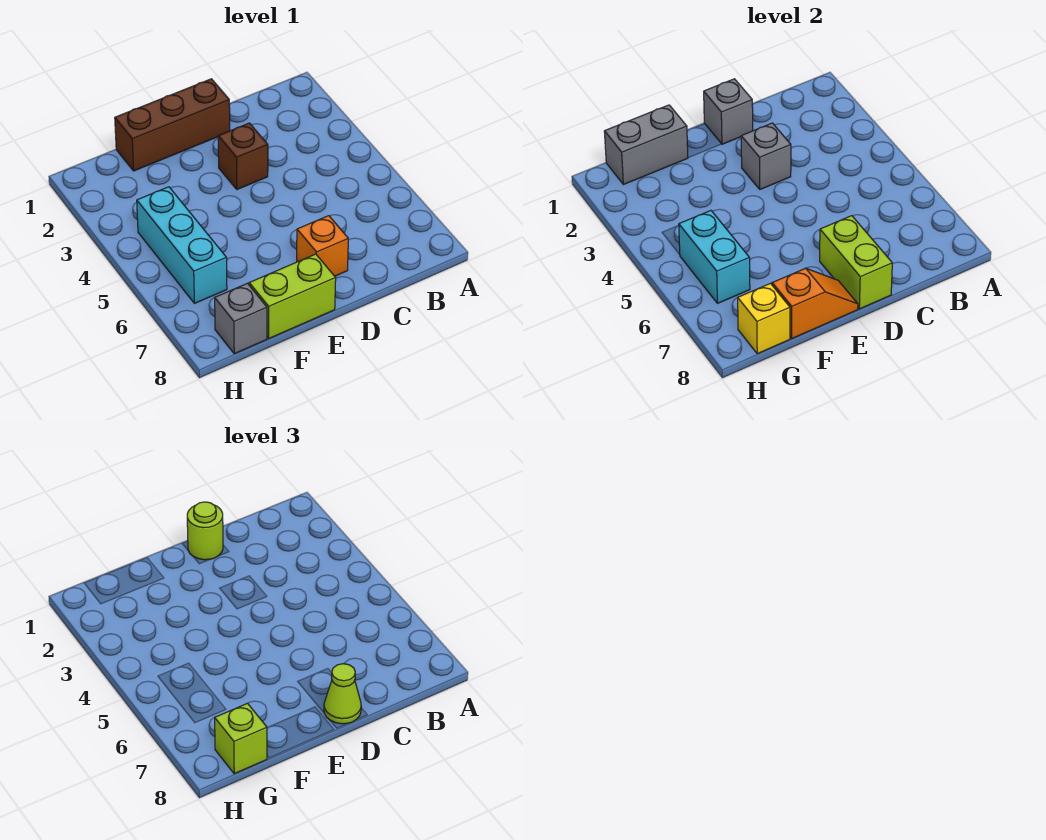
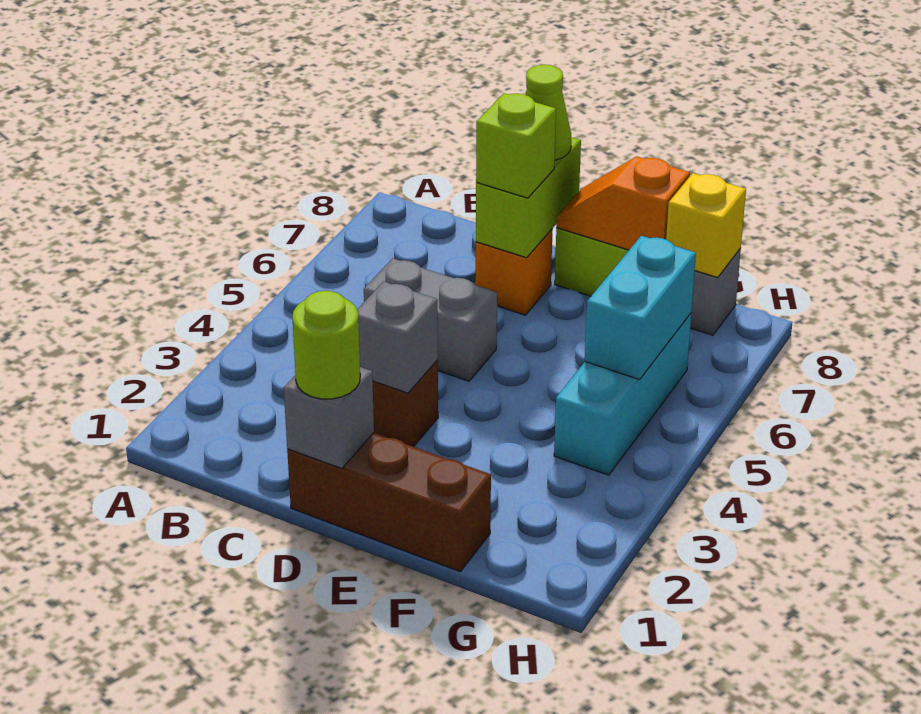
grey brick F1:G1 level 2 -> grey brick C5:D5 level 1
lime brick G8 level 3 -> lime brick D7 level 3

